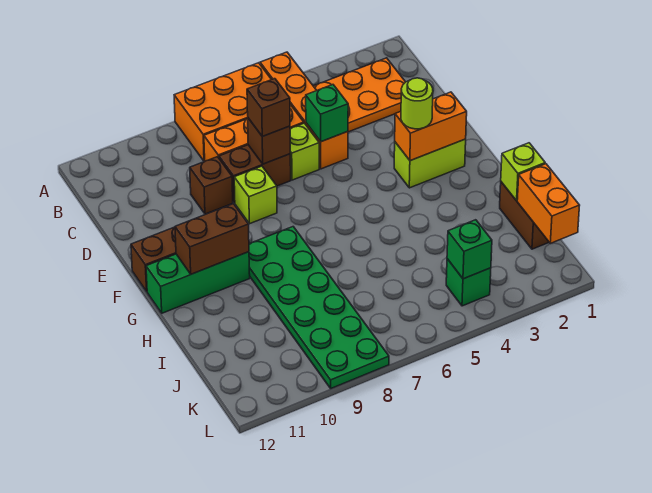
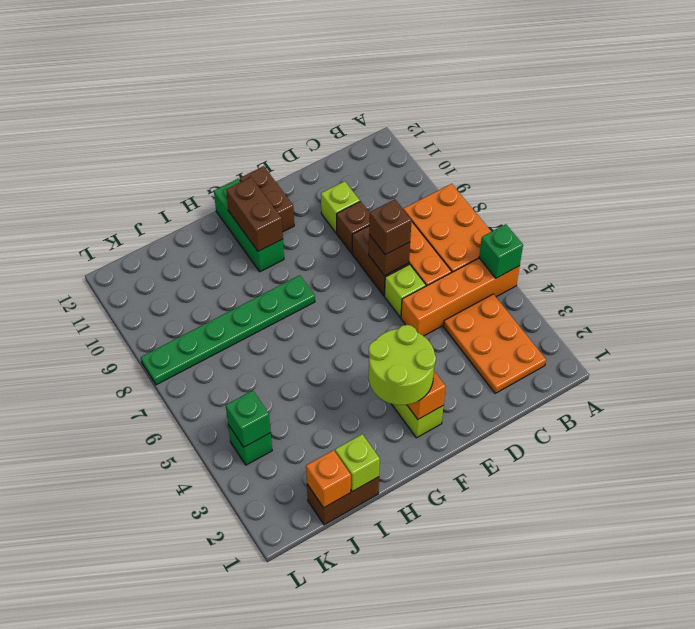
green brick D5 level 2 -> green brick A5 level 2
lime brick E8 level 1 -> lime brick D10 level 1
lime round brick F3 level 3 -> lime round brick F2:G3 level 3
green plate G8:L9 level 1 -> green plate G8:L8 level 1
orange brick J1:K1 level 2 -> orange brick J1 level 2

